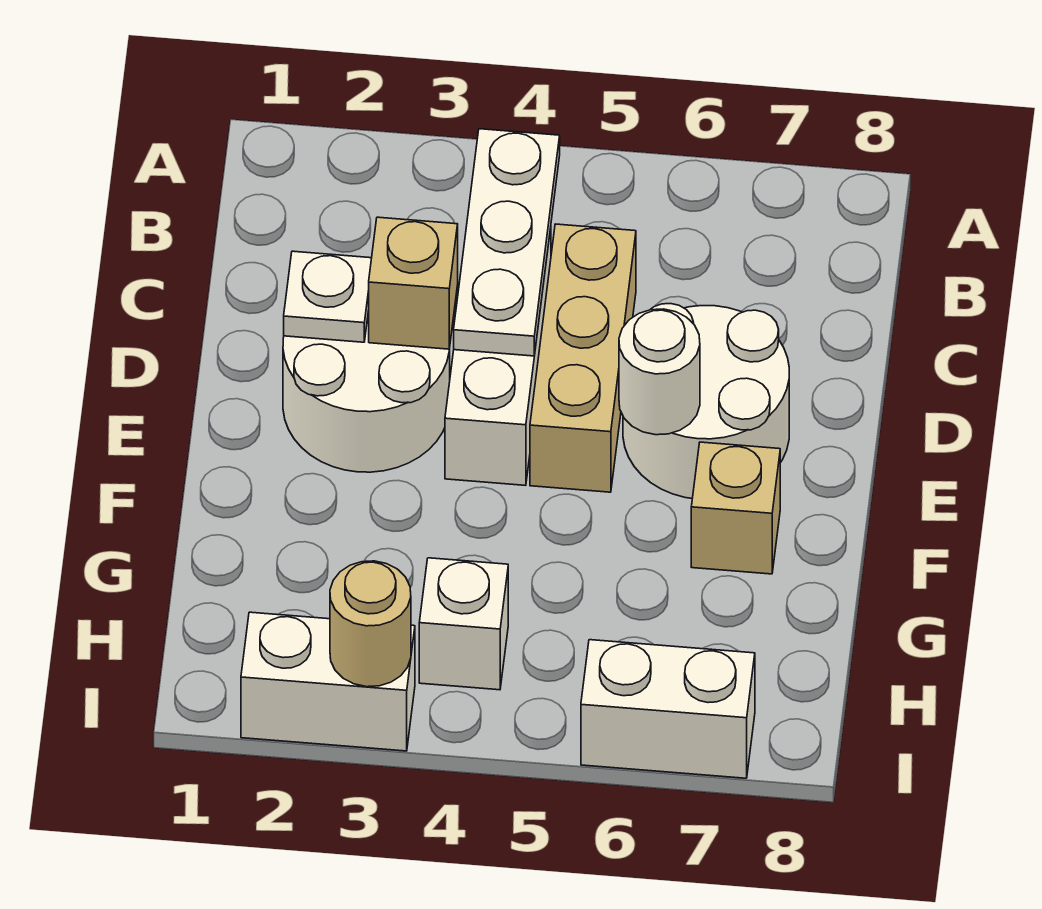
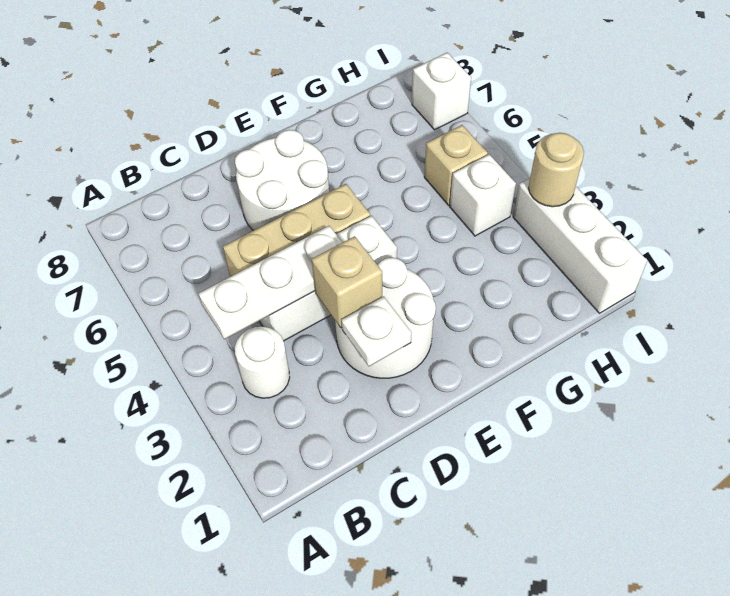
white round brick E6 level 2 -> white round brick B3 level 1
tan brick F7 level 1 -> tan brick H5 level 1
white brick I2:I3 level 1 -> white brick I1:I3 level 1
white brick I6:I7 level 1 -> white brick I7 level 1

